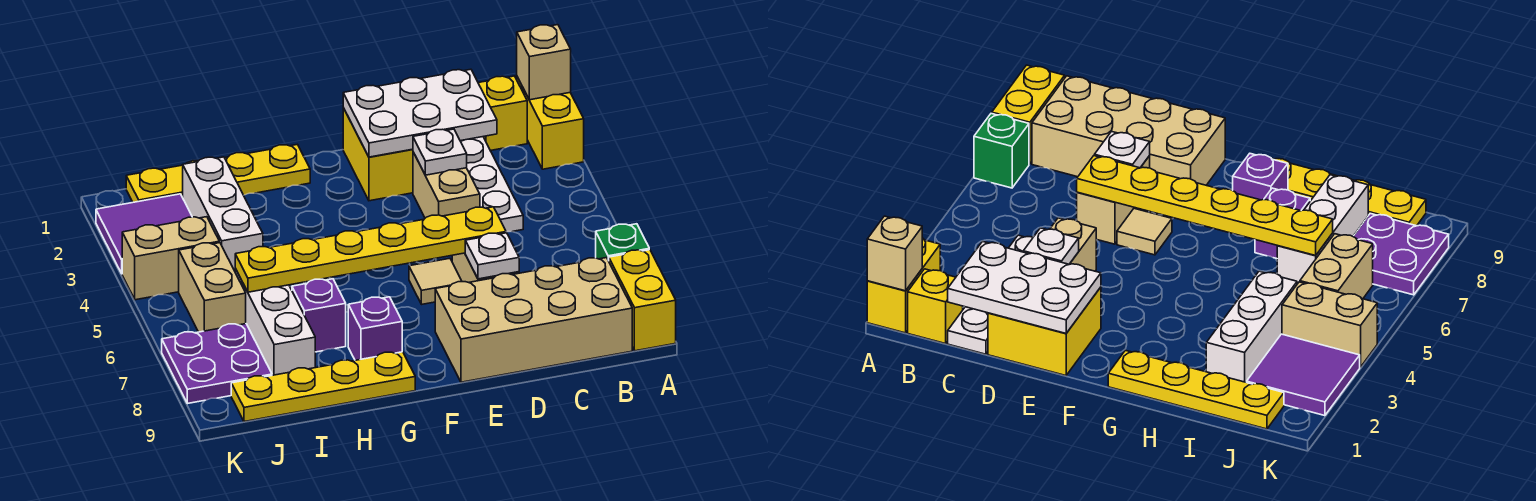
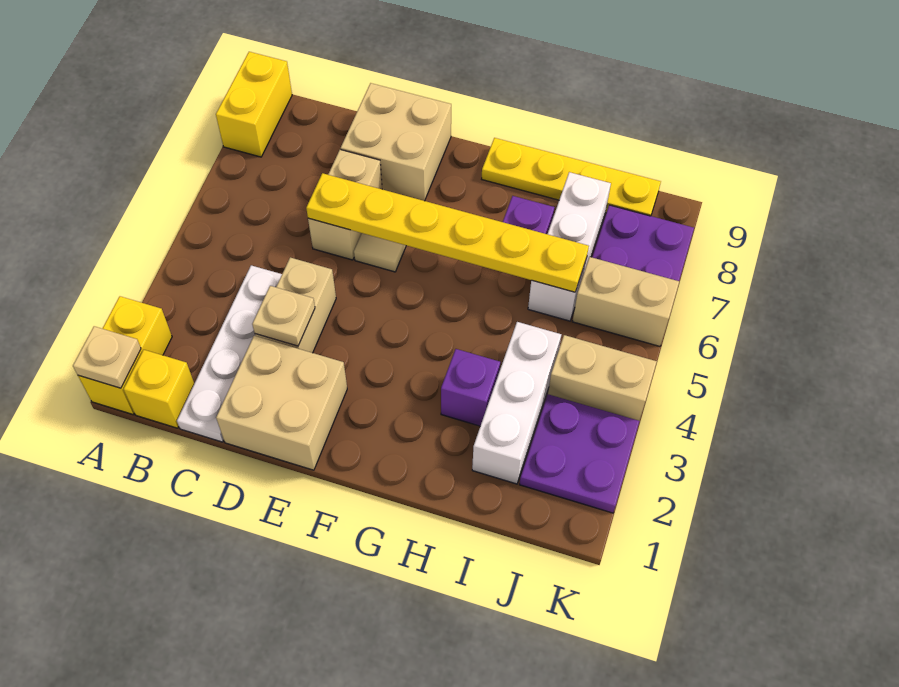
tan brick A1 level 2 -> tan plate A1 level 2
green brick A7 level 1 -> none
tan brick B8:E9 level 1 -> tan brick D8:E9 level 1
white plate C1:E2 level 2 -> none
yellow brick D1:E2 level 1 -> tan brick D1:E2 level 1
white plate D3 level 2 -> tan plate D3 level 2
white plate D7 level 2 -> none
yellow plate G1:J1 level 1 -> none
purple brick G8 level 1 -> purple brick H3 level 1
purple tile J2:K3 level 1 -> purple plate J2:K3 level 1
tan brick J5:J6 level 1 -> tan brick J6:K6 level 1

